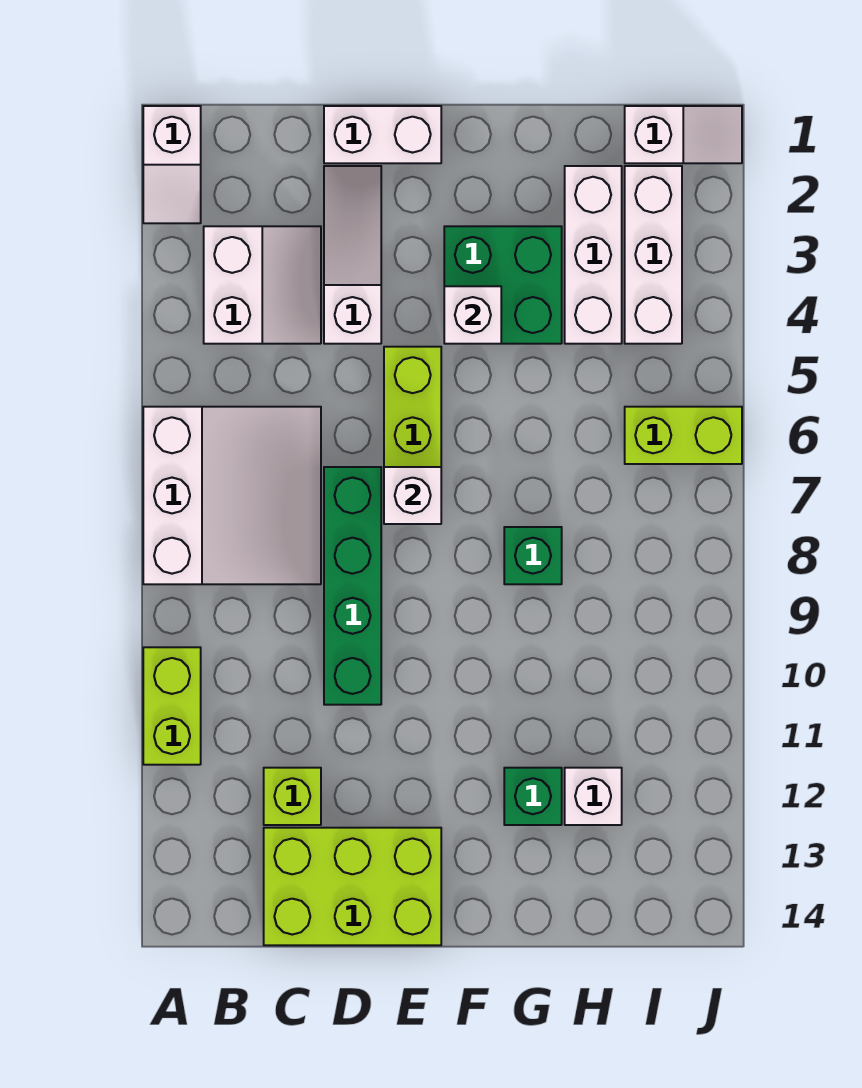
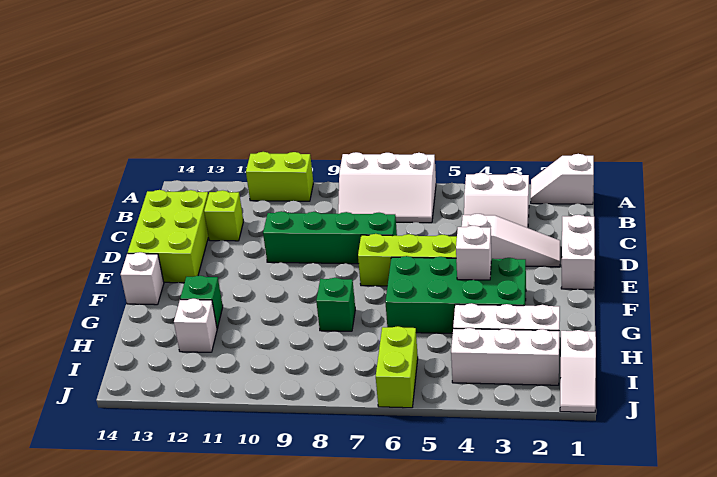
white slope A6:C8 level 1 top A -> white slope A6:B8 level 1 top A
white brick E7 level 2 -> white brick F14 level 1
green brick F3:G4 level 1 -> green brick F3:G6 level 1

